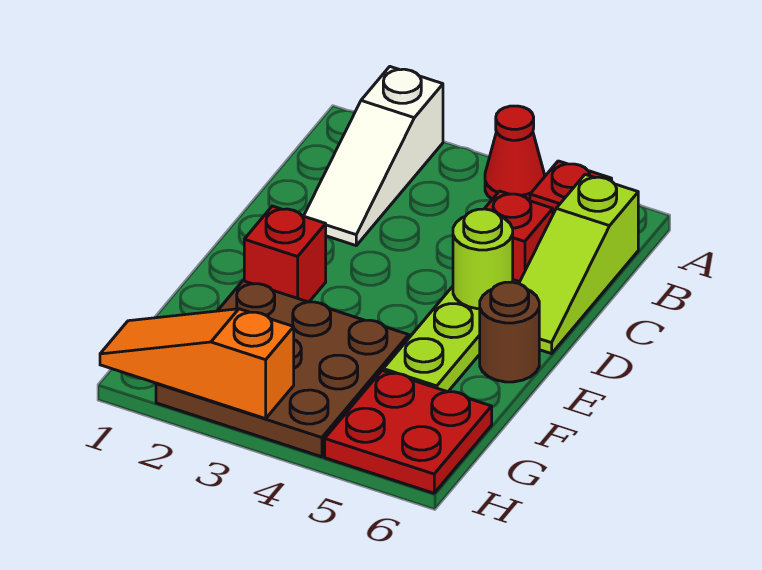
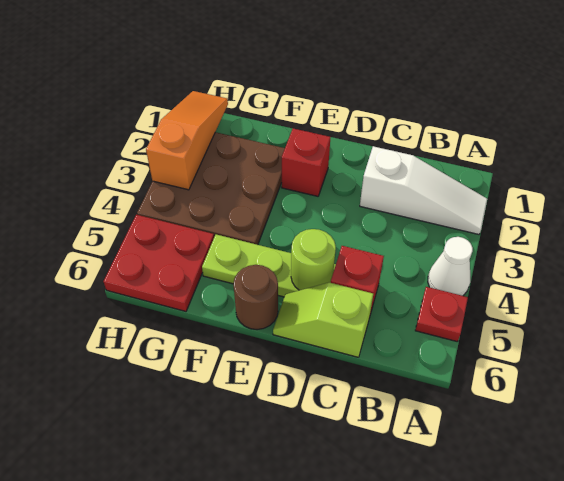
white slope A2:C2 level 1 top A -> white slope A2:C2 level 1 top C
red cone A4 level 1 -> white cone A4 level 1
lime slope B6:D6 level 1 top B -> lime slope C6:D6 level 1 top C

